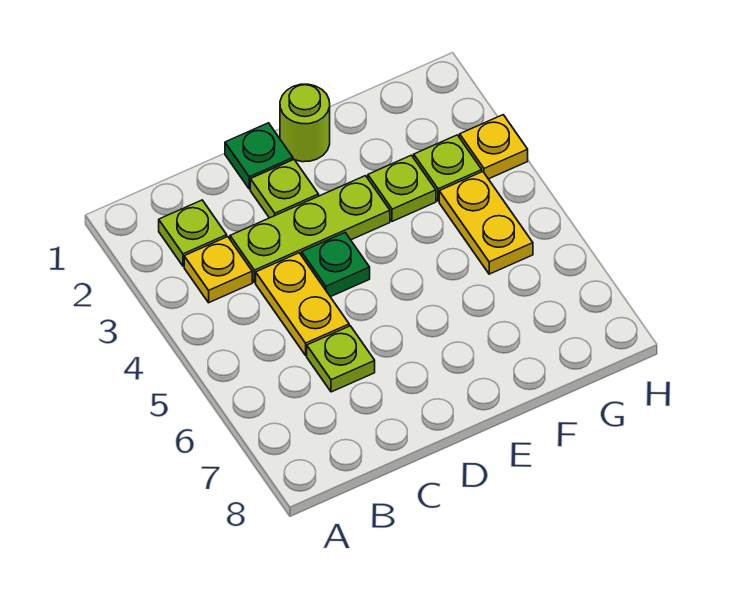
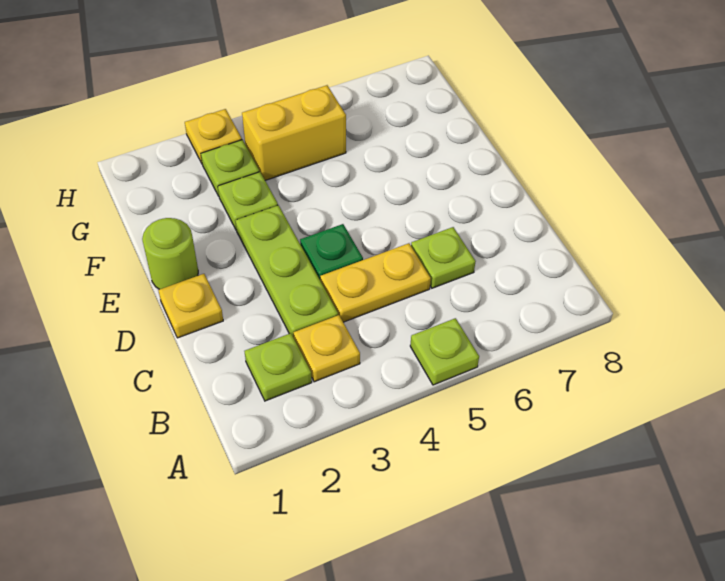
green plate D1 level 1 -> yellow plate D1 level 1
lime plate D2 level 1 -> lime plate A5 level 1
yellow plate G4:G5 level 1 -> yellow brick G4:G5 level 1

